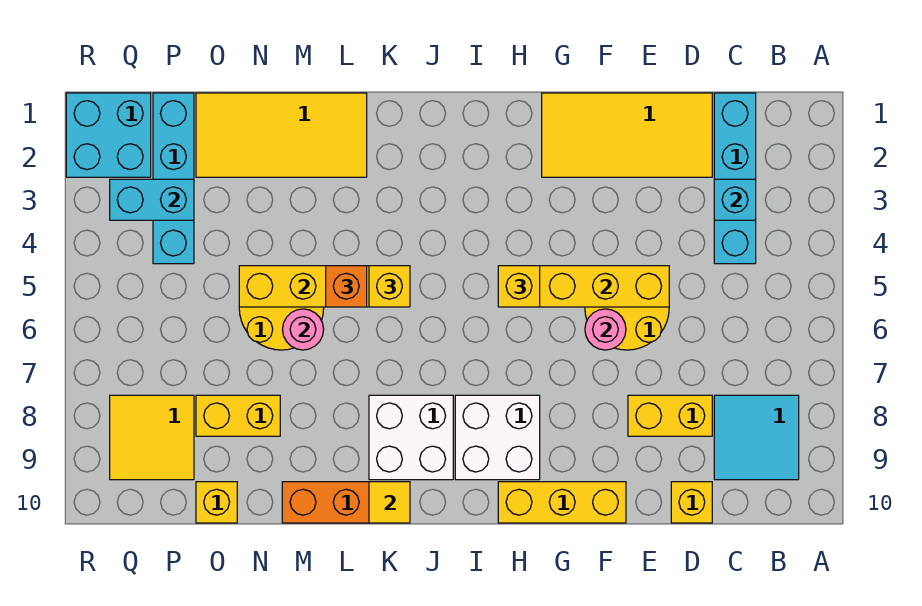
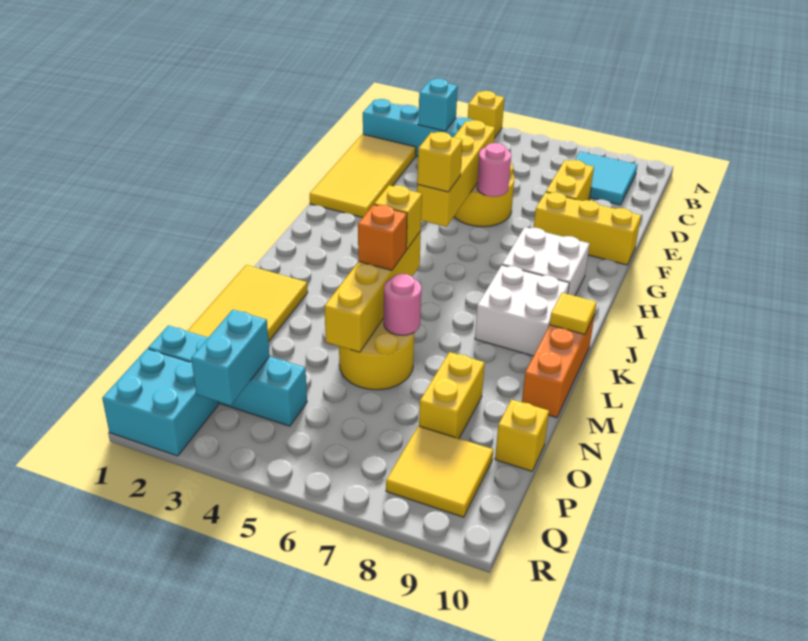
yellow brick D10 level 1 -> yellow brick A4 level 1
yellow brick F10:H10 level 1 -> yellow brick F8:F10 level 1

